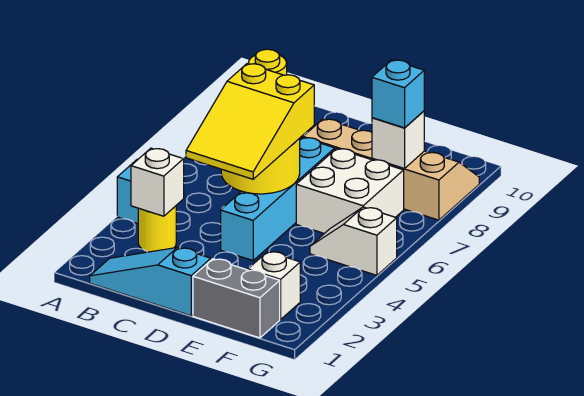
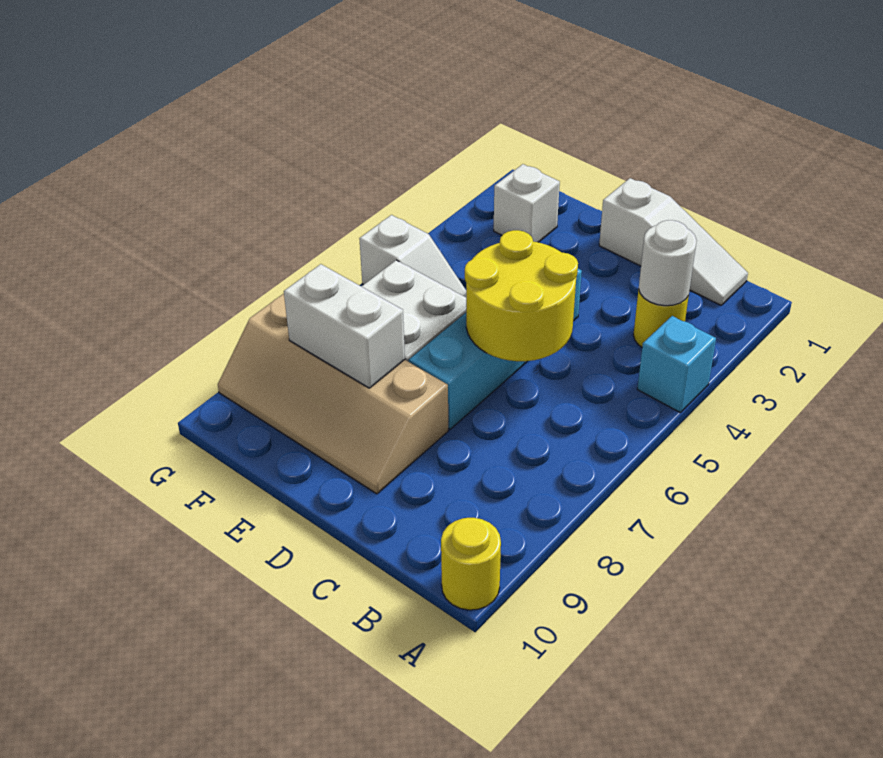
cyan slope B1:D1 level 1 top D -> white slope B1:D1 level 1 top D
white brick B3 level 2 -> white round brick B3 level 2
yellow slope C4:D6 level 3 top 6 -> none
grey brick E1:F1 level 1 -> none
white brick F8 level 2 -> white brick E8:F8 level 2
cyan brick F8 level 3 -> none

